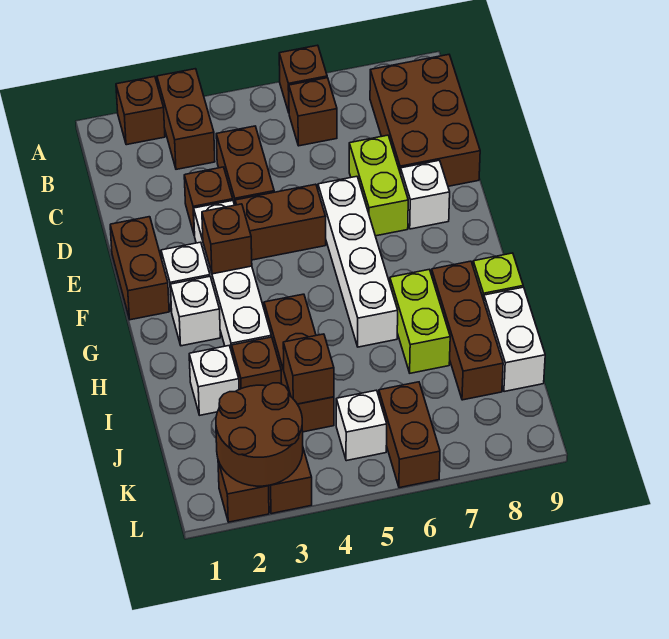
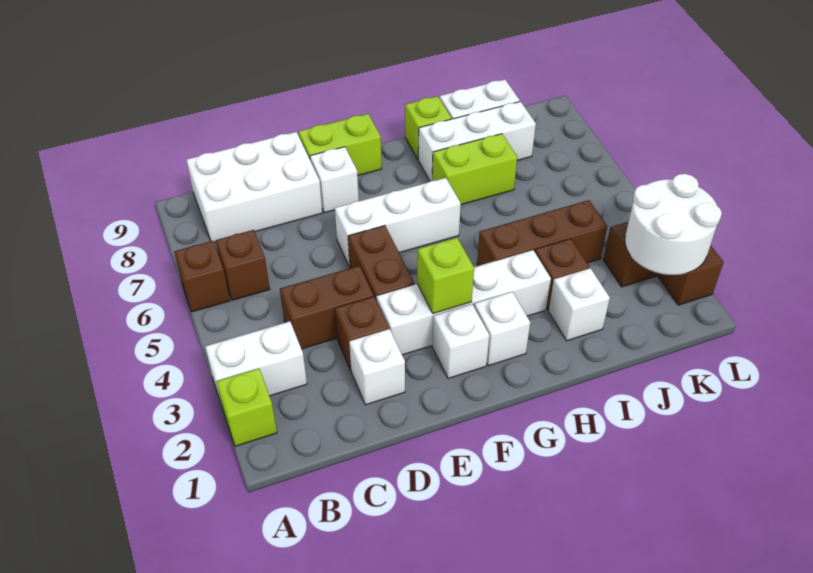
brown brick A2 level 1 -> lime brick A2 level 1
brown brick A3:B3 level 1 -> white brick A3:B3 level 1
brown brick B8:D9 level 1 -> white brick B8:D9 level 1
lime brick D7:E7 level 1 -> lime brick E9:F9 level 1
brown brick E1:F1 level 1 -> none
white brick E6:H6 level 1 -> white brick E6:G6 level 1
brown brick F3 level 2 -> lime brick F3 level 2
brown brick H8:J8 level 1 -> white brick H8:J8 level 1
brown brick J4 level 2 -> none
brown round brick K2:L3 level 2 -> white round brick K2:L3 level 2
white brick K5 level 1 -> white brick D2 level 1
brown brick K6:L6 level 1 -> none

